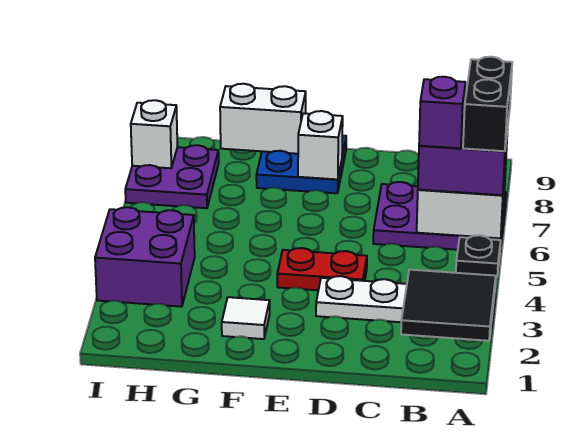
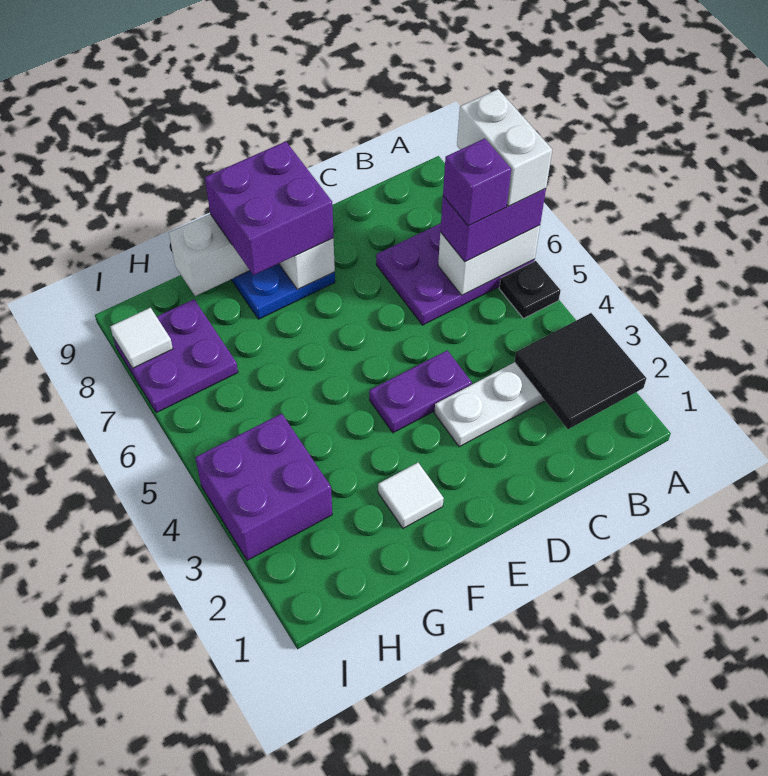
black brick A6:A7 level 4 -> white brick A6:A7 level 4
red plate D4:E4 level 1 -> purple plate D4:E4 level 1
none -> purple brick E8:F9 level 3
white brick I8 level 2 -> white tile I8 level 2

